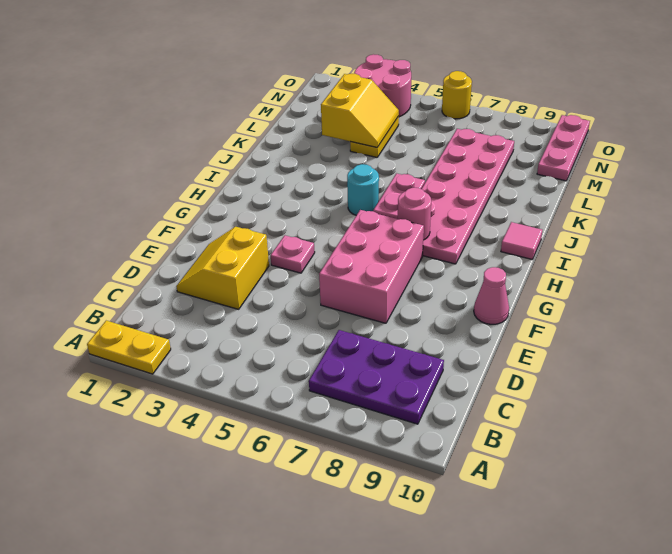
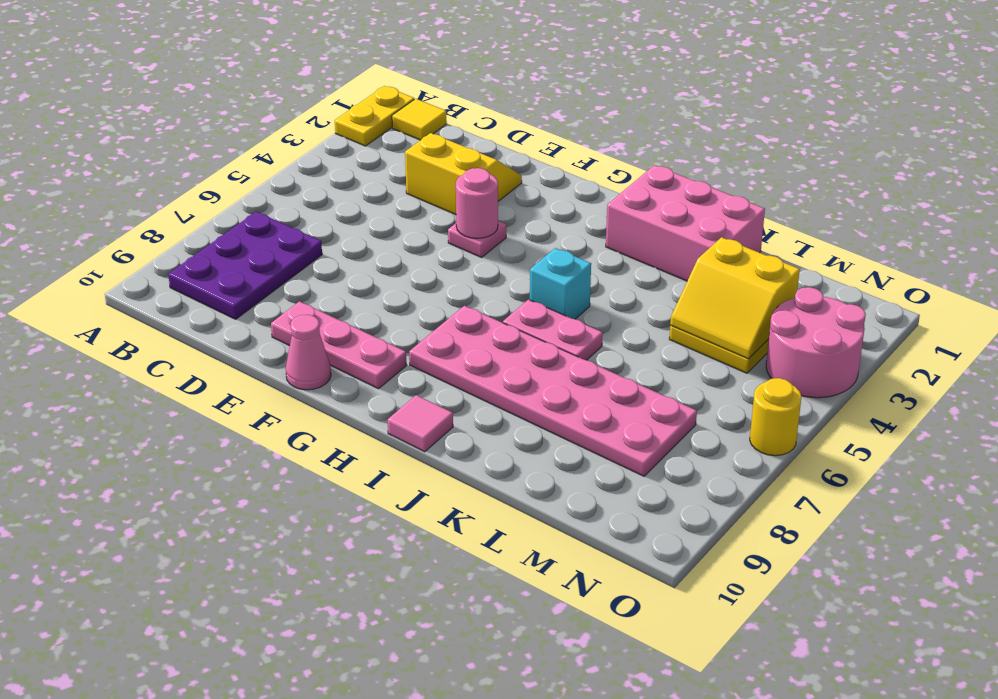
none -> yellow tile B1 level 1
pink brick E6:G7 level 1 -> pink brick I1:K2 level 1
pink round brick H7 level 2 -> pink round brick F4 level 2
cyan round brick I5 level 1 -> cyan brick I5 level 1
pink plate M10:O10 level 1 -> pink plate E9:G9 level 1

